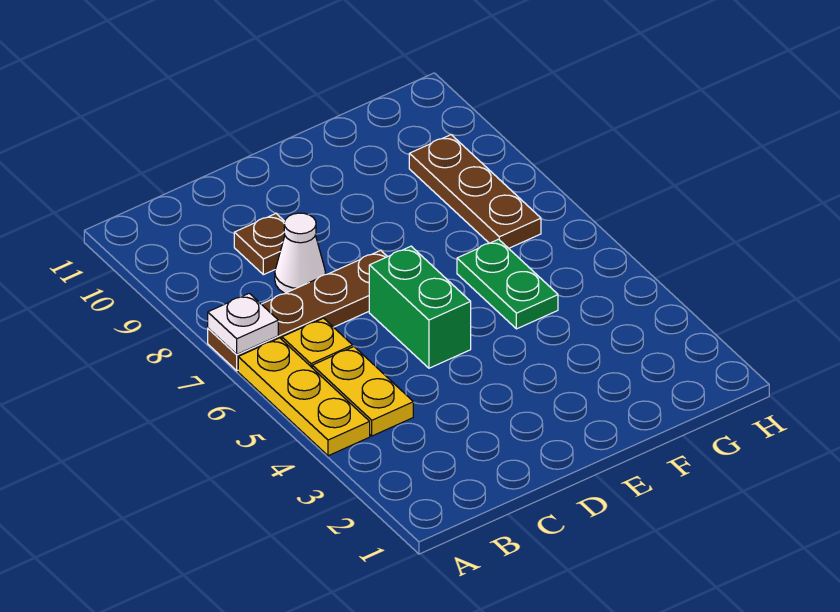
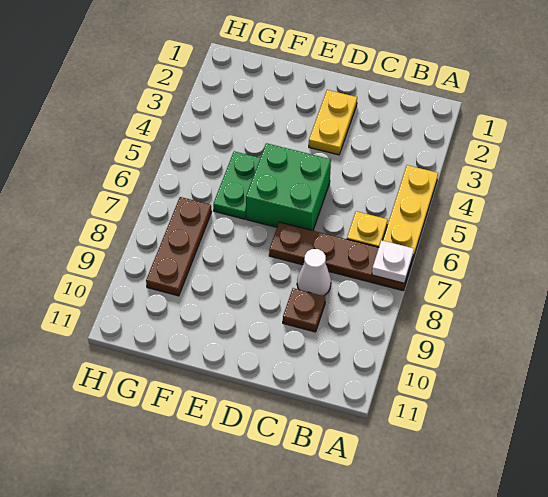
yellow plate B4:B5 level 1 -> yellow plate D2:D3 level 1
green brick D5:D6 level 1 -> green brick D5:E6 level 1

